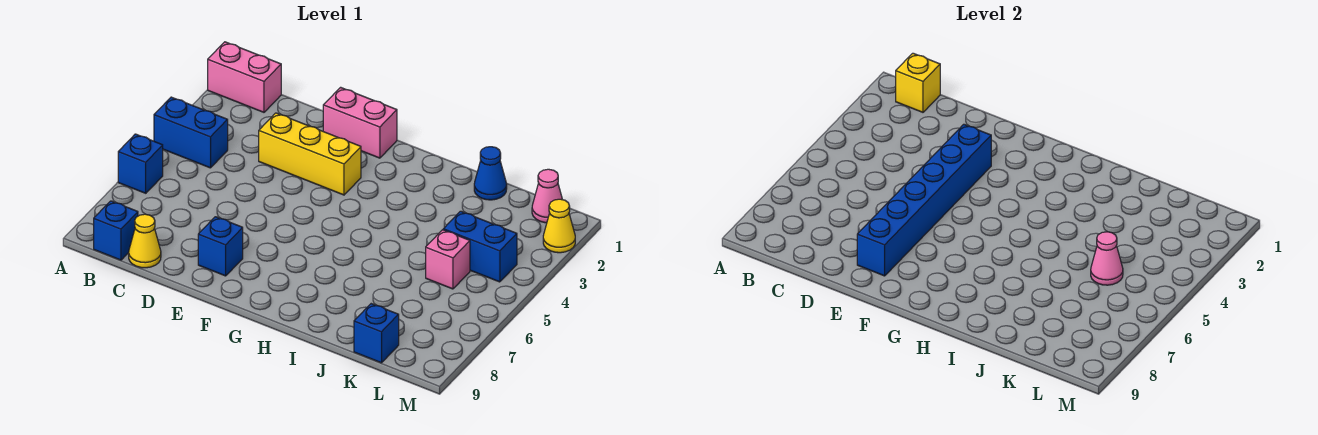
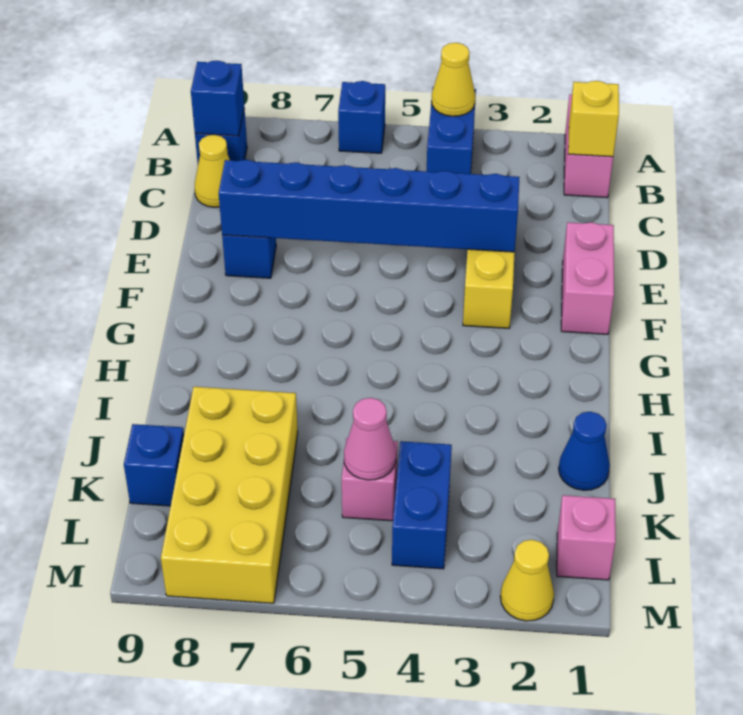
none -> yellow cone A4 level 2
none -> blue brick B9 level 2
none -> yellow brick J7:M8 level 1
pink cone L1 level 1 -> pink brick L1 level 1

